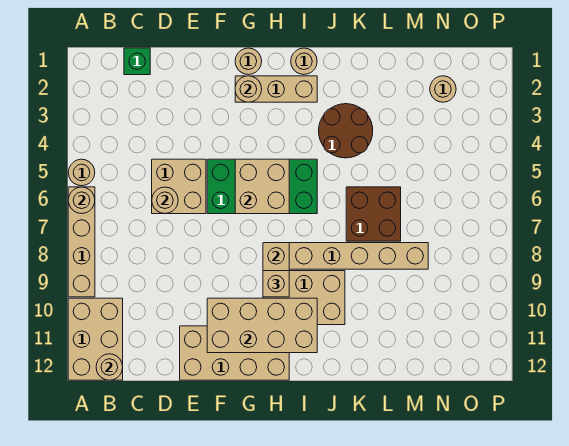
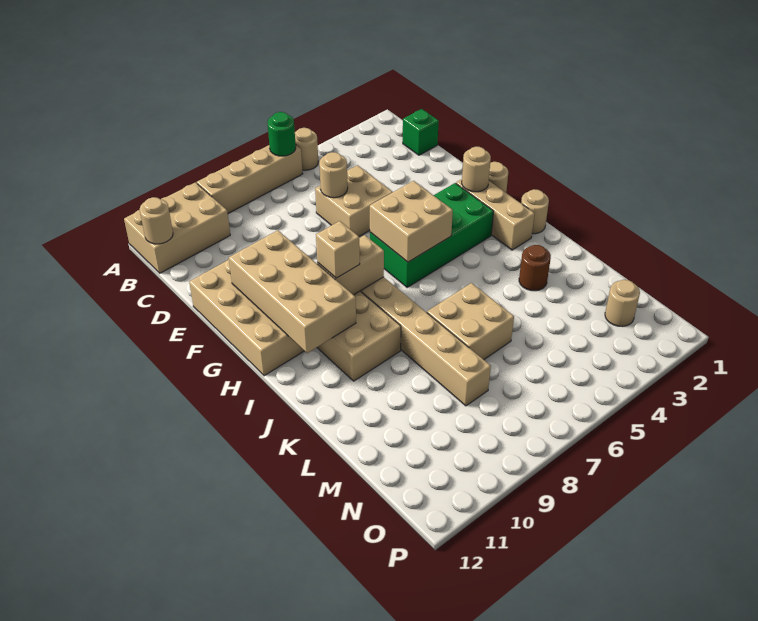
tan round brick A6 level 2 -> green round brick A6 level 2
green brick F5:I6 level 1 -> green brick G3:H6 level 1
brown round brick J3:K4 level 1 -> brown round brick K3 level 1
brown brick K6:L7 level 1 -> tan brick K6:L7 level 1

